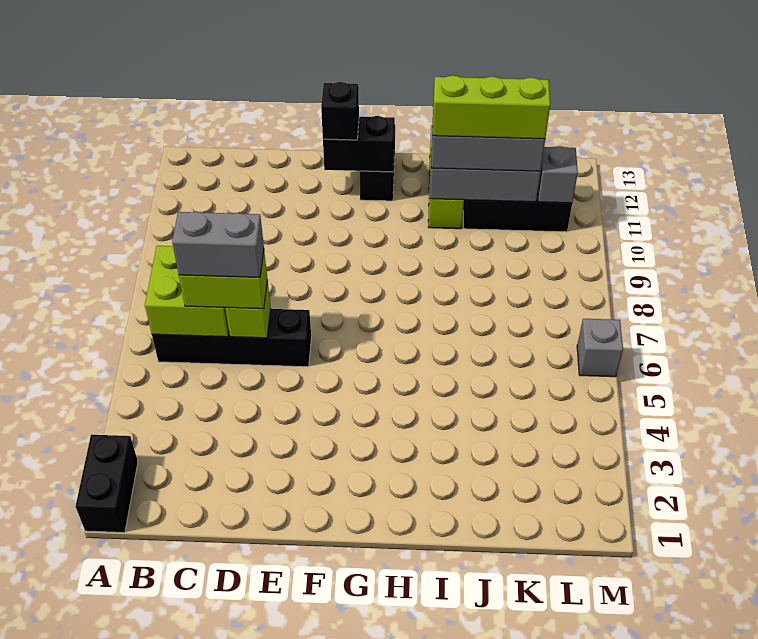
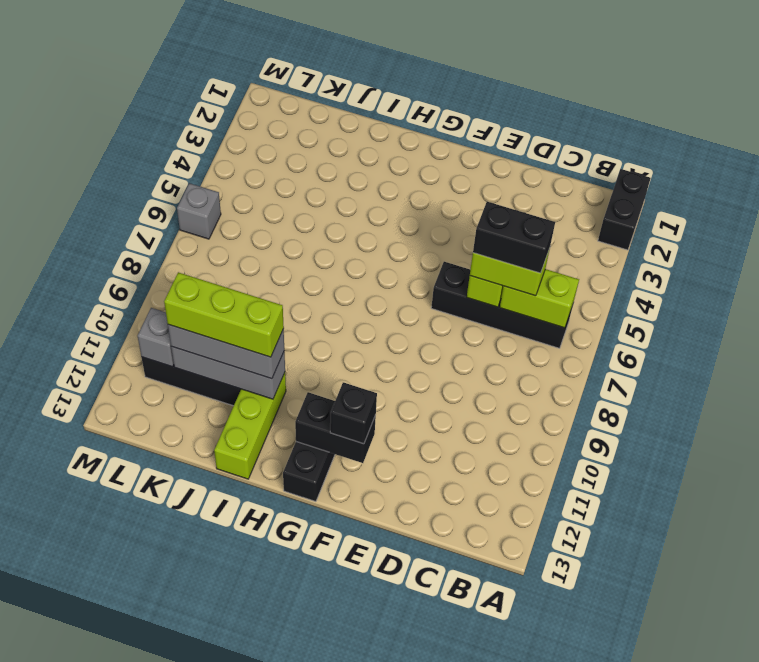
lime brick B6:C7 level 2 -> lime brick B6:C6 level 2
grey brick C6:D6 level 4 -> black brick C6:D6 level 4

